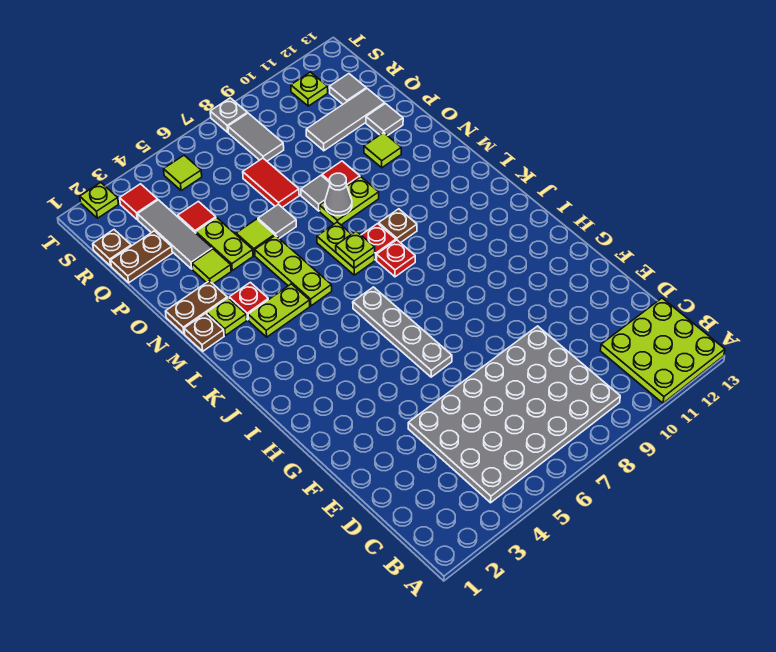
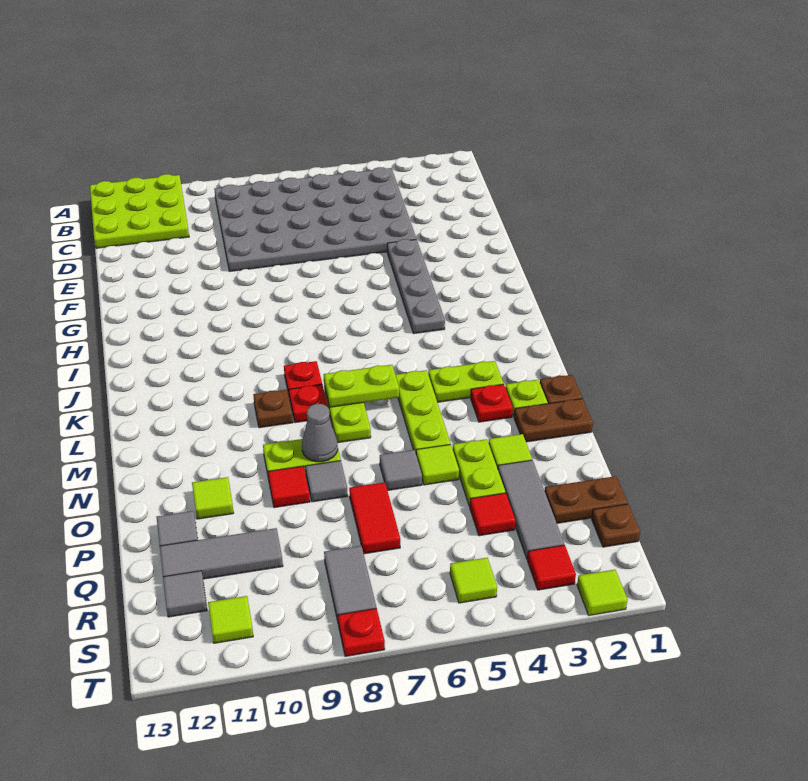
grey plate G6:J6 level 1 -> grey plate F4:I4 level 1
lime plate L7 level 2 -> lime plate L6:L7 level 2
lime plate S11 level 1 -> lime tile S11 level 1
lime plate T2 level 1 -> lime tile T2 level 1
grey plate T8 level 1 -> red plate T8 level 1

